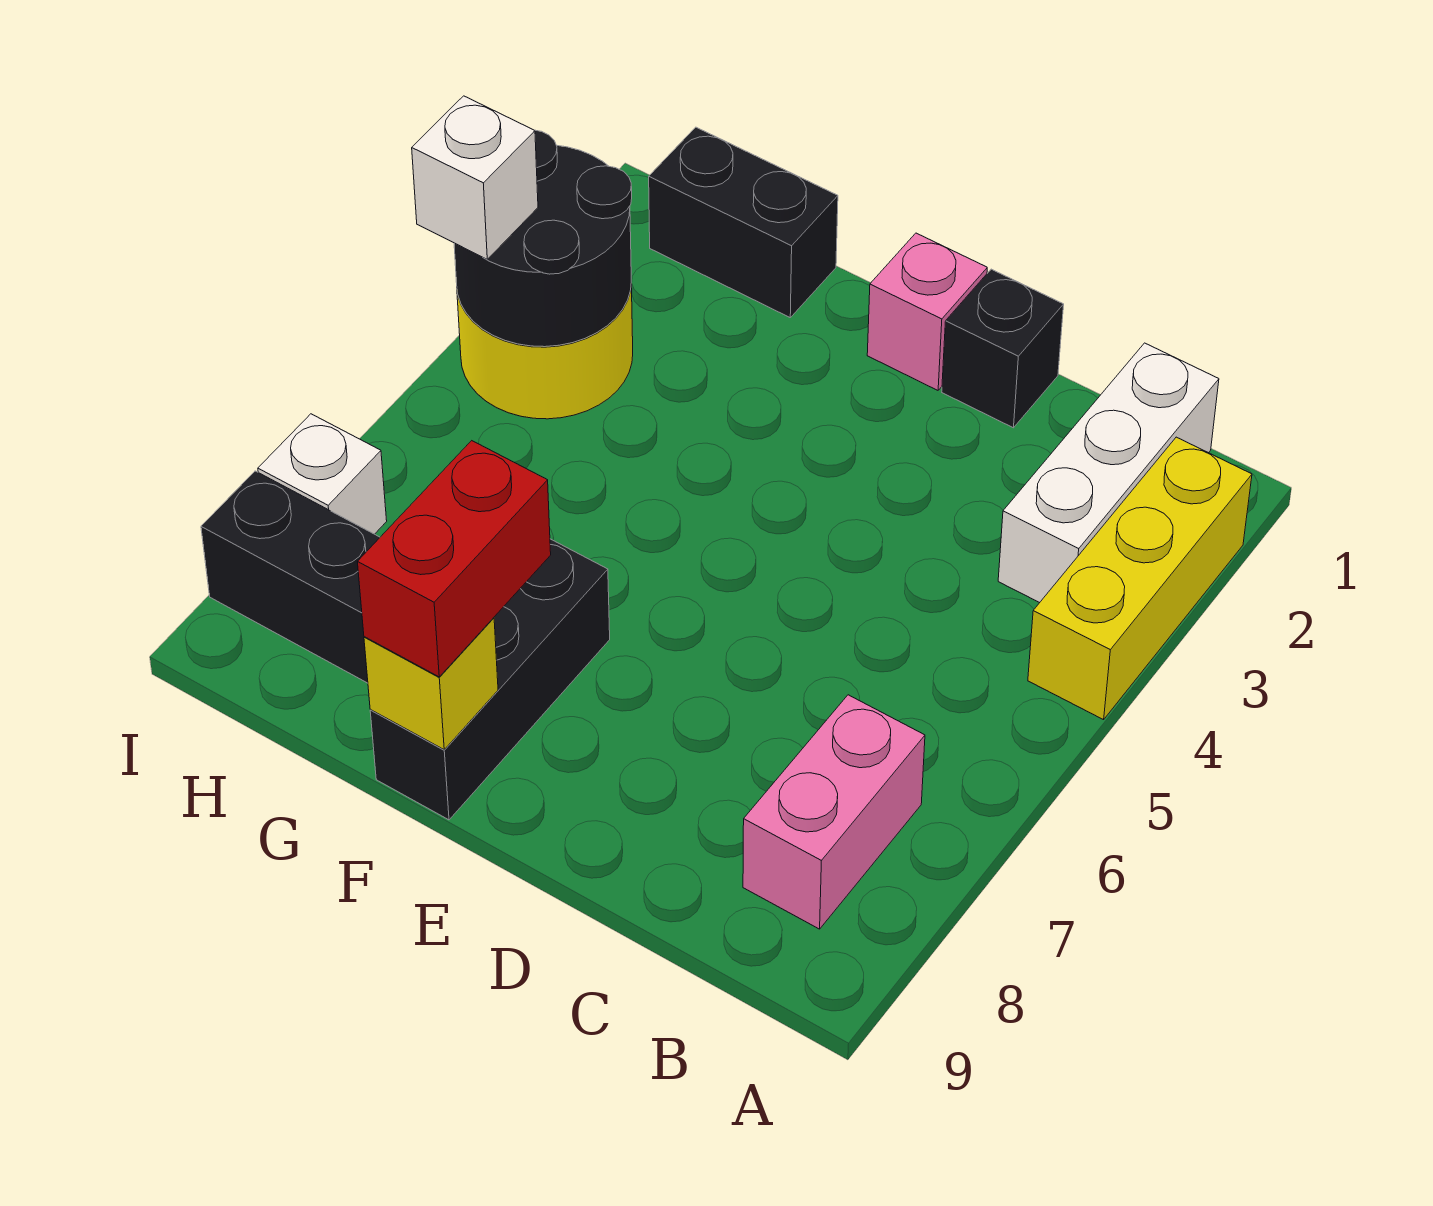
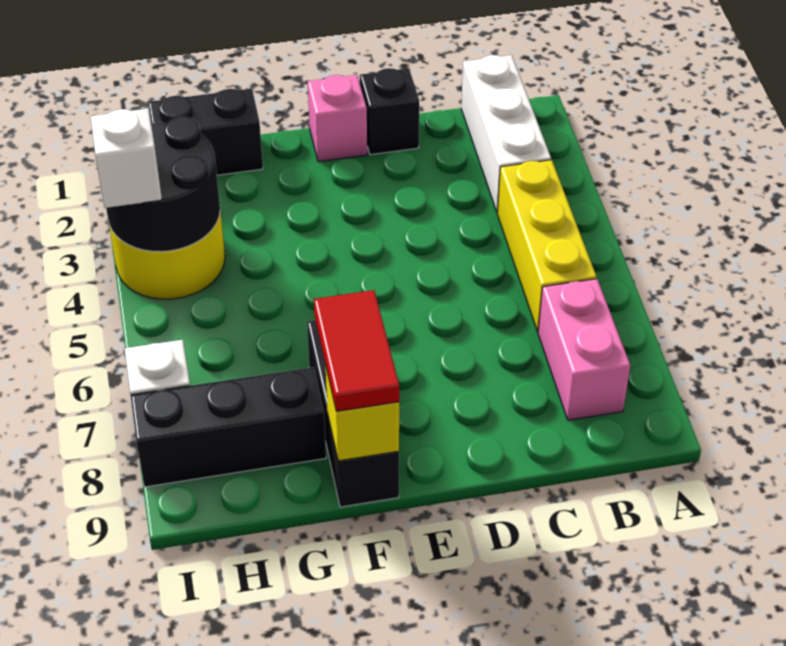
yellow brick A2:A4 level 1 -> yellow brick B4:B6 level 1
red brick F8:F9 level 3 -> red tile F8:F9 level 3

